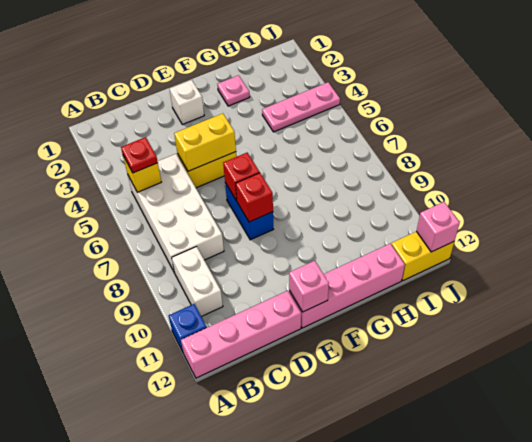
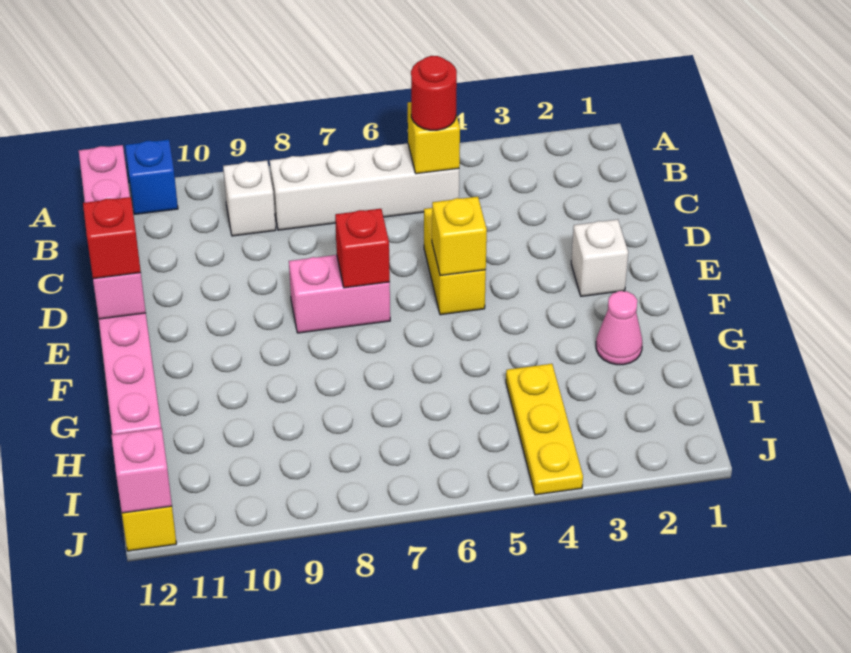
white brick B5:C8 level 1 -> white brick B5:B8 level 1
red plate B5 level 3 -> red round brick B5 level 3
white brick B9:B10 level 1 -> white brick B9 level 1
yellow brick D5:E5 level 2 -> yellow brick E5 level 2
blue brick E7:E8 level 1 -> pink brick E7:E8 level 1
red brick E8 level 2 -> red brick E12 level 3
pink plate G2 level 1 -> pink cone G2 level 1
pink plate H4:J4 level 1 -> yellow plate H4:J4 level 1

